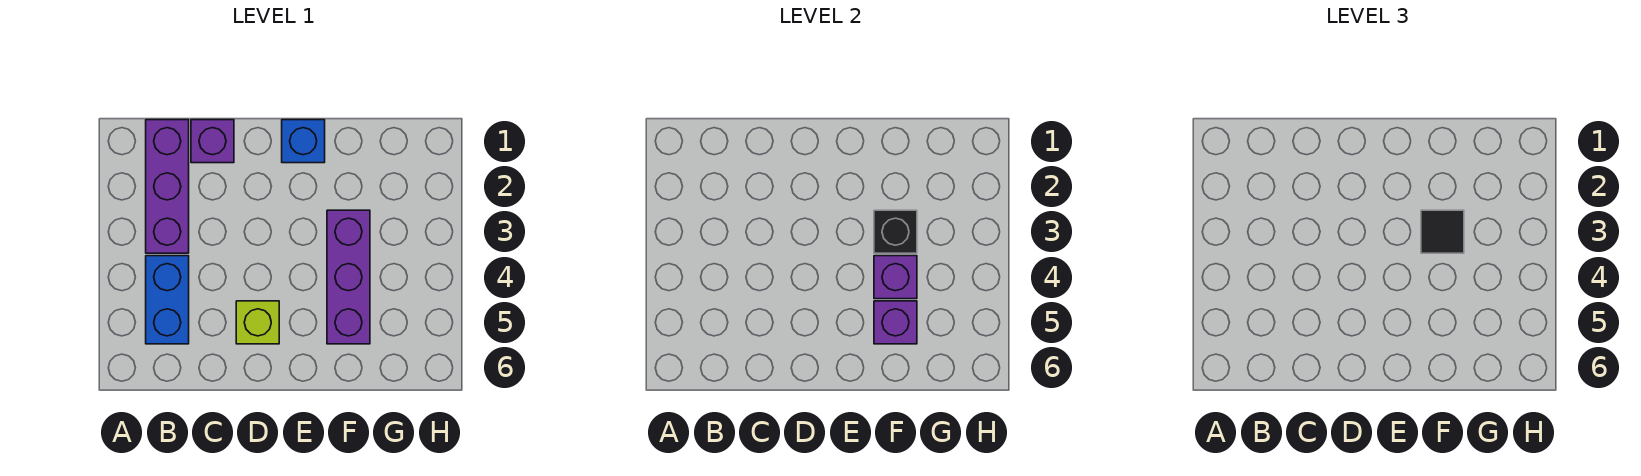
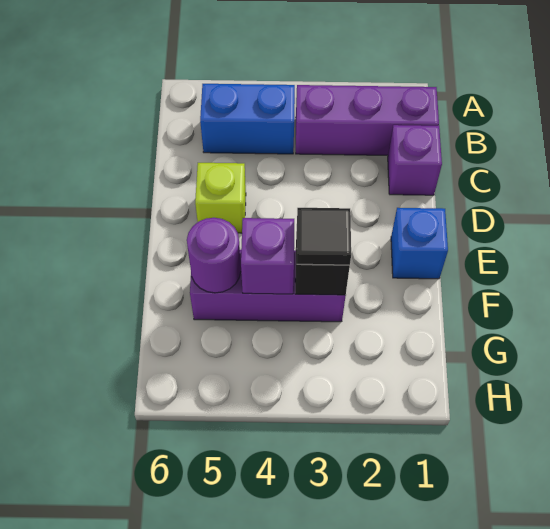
purple brick F5 level 2 -> purple round brick F5 level 2

